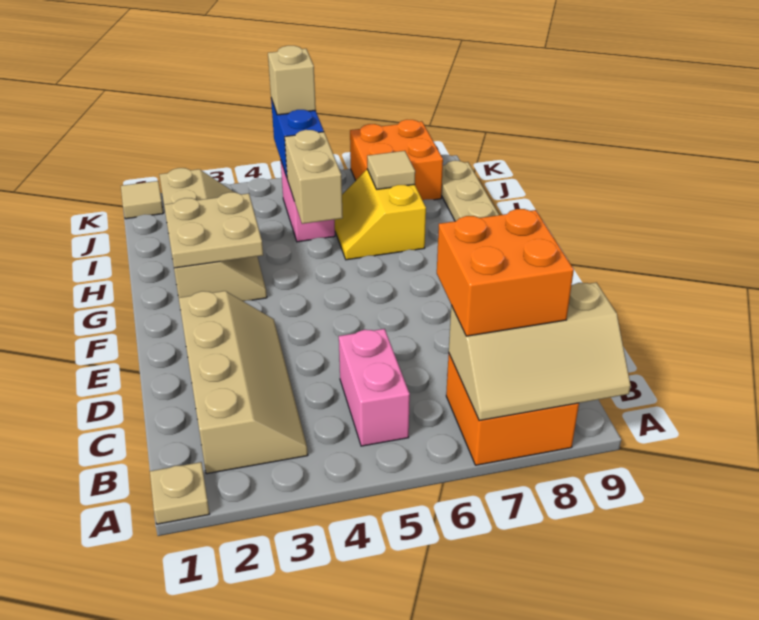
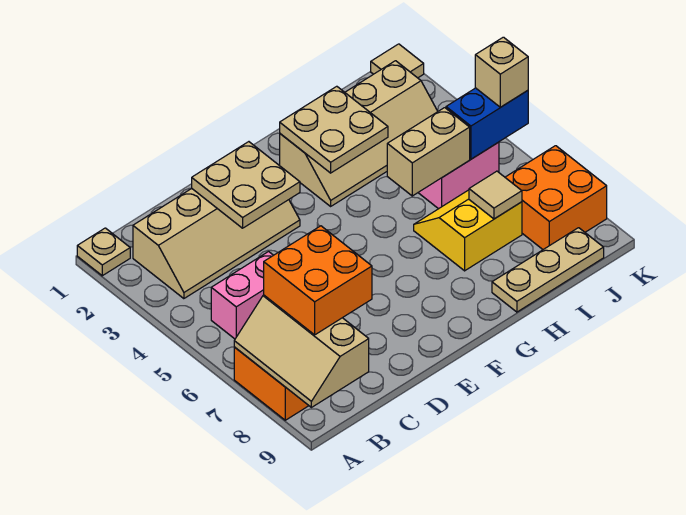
none -> tan plate D2:E3 level 2

